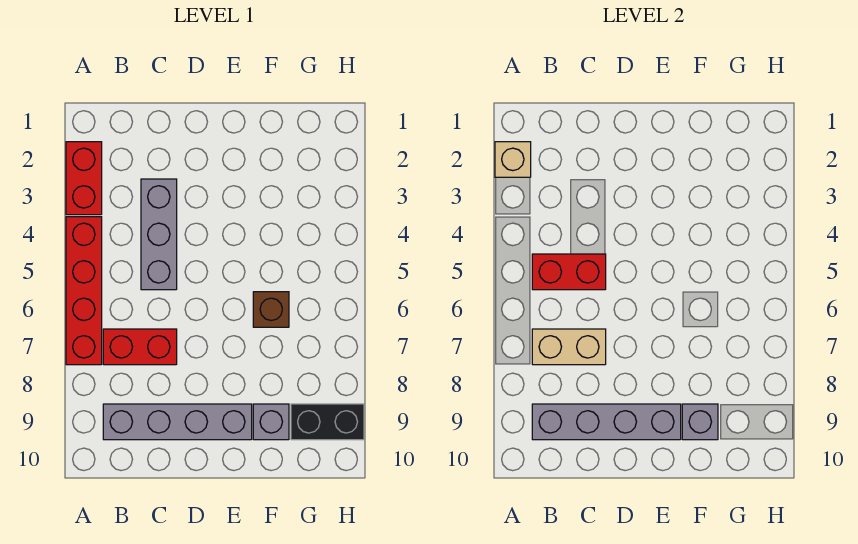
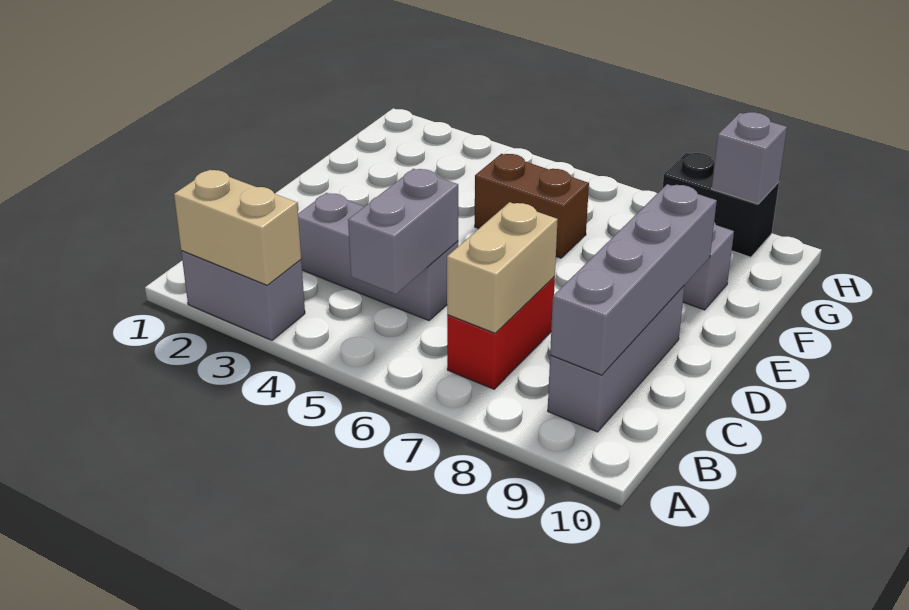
red brick A2:A3 level 1 -> grey brick A2:A3 level 1
tan brick A2 level 2 -> tan brick A2:A3 level 2
red brick A4:A7 level 1 -> none
red brick B5:C5 level 2 -> grey brick B5:C5 level 2
grey brick B9:E9 level 1 -> grey brick B9:D9 level 1
brown brick F6 level 1 -> brown brick F5:F6 level 1
grey brick F9 level 2 -> grey brick H9 level 2
black brick G9:H9 level 1 -> black brick H8:H9 level 1

